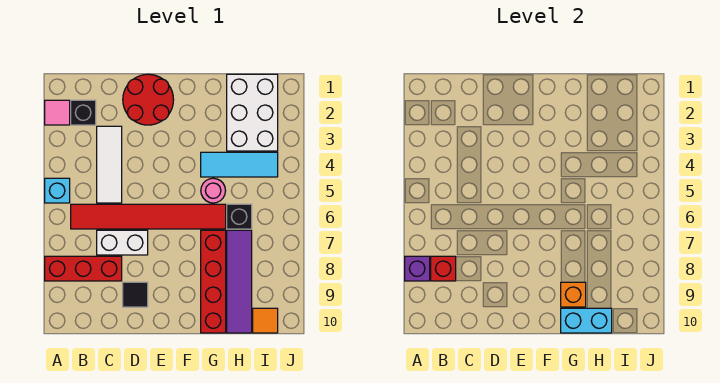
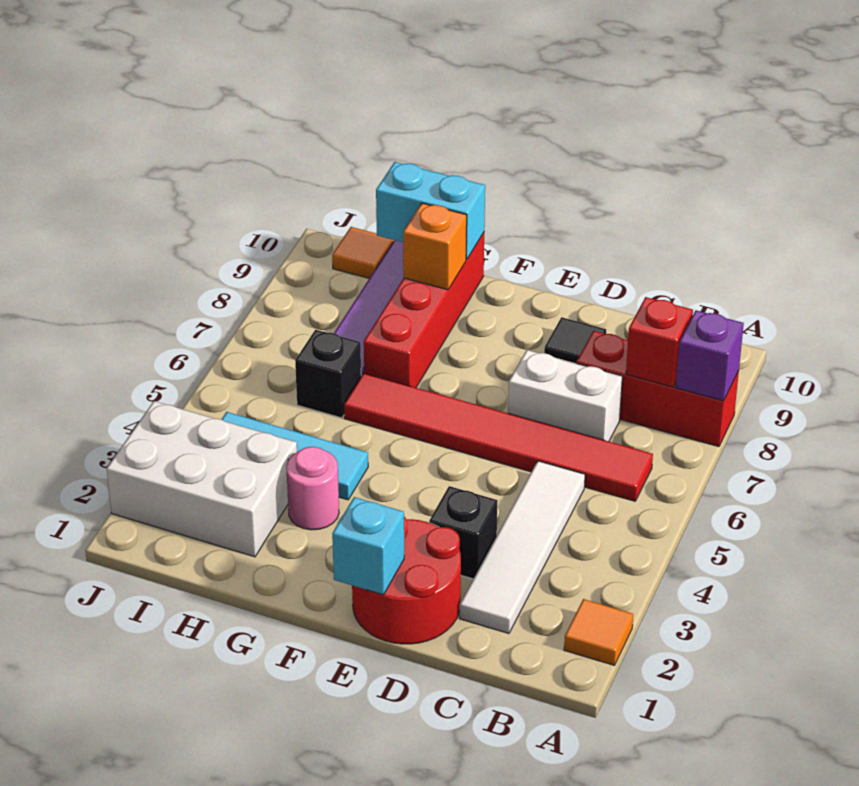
pink tile A2 level 1 -> orange tile A2 level 1
cyan brick A5 level 1 -> cyan brick E1 level 2
black brick B2 level 1 -> black brick D3 level 1
white tile C3:C5 level 1 -> white tile C2:C5 level 1
pink round brick G5 level 1 -> pink round brick G3 level 1
white brick H1:I3 level 1 -> white brick H2:J3 level 1

